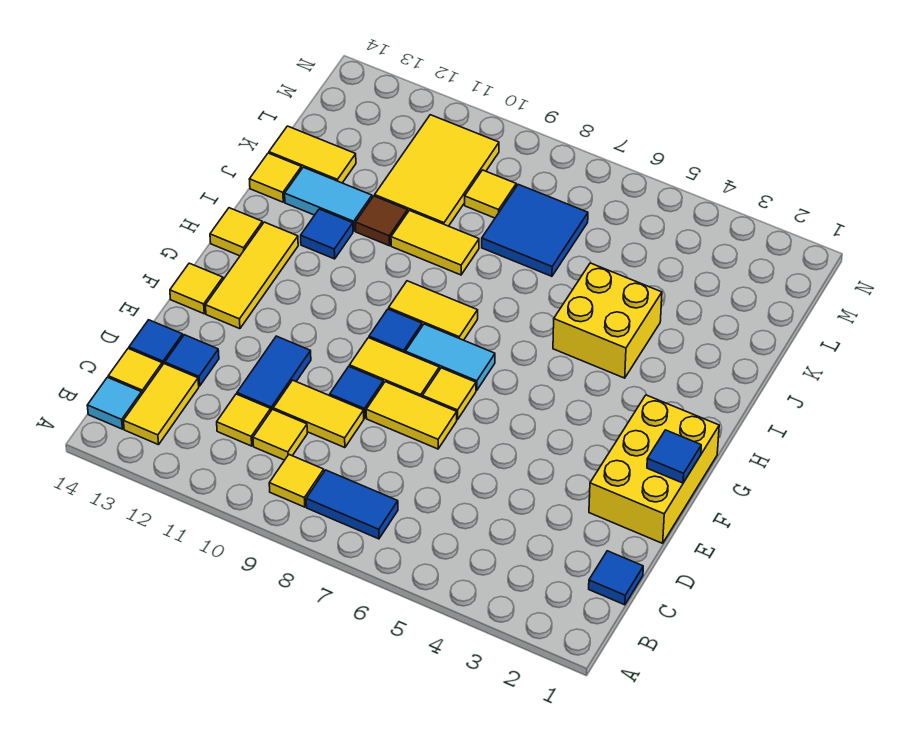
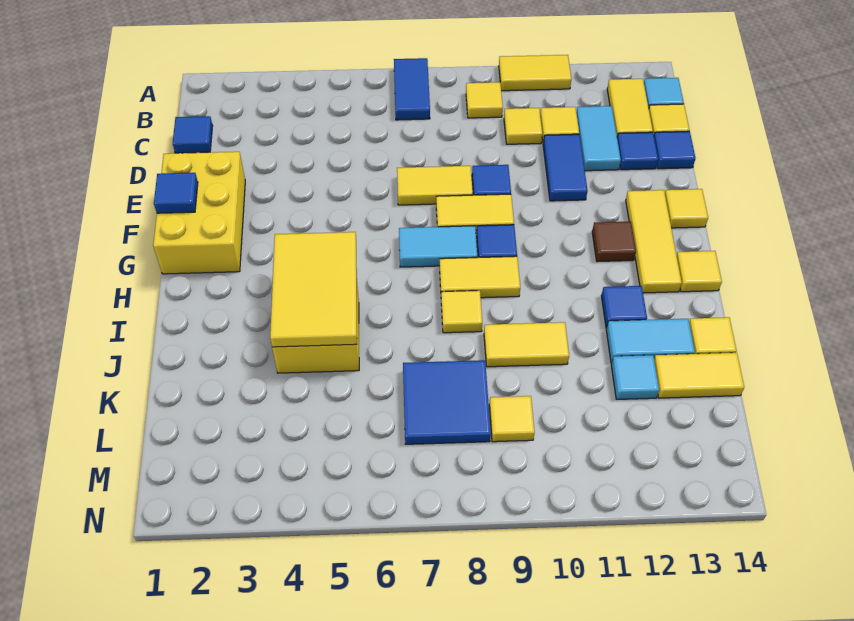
blue tile B7:B8 level 1 -> blue tile A7:B7 level 1
none -> cyan tile C12:D12 level 1
yellow tile D9:D10 level 1 -> yellow tile A10:A11 level 1
yellow tile F7 level 1 -> yellow tile I8 level 1
brown tile J11 level 1 -> brown tile G12 level 1
yellow tile K10:M11 level 1 -> yellow tile H4:J5 level 2
none -> cyan tile K12 level 1

